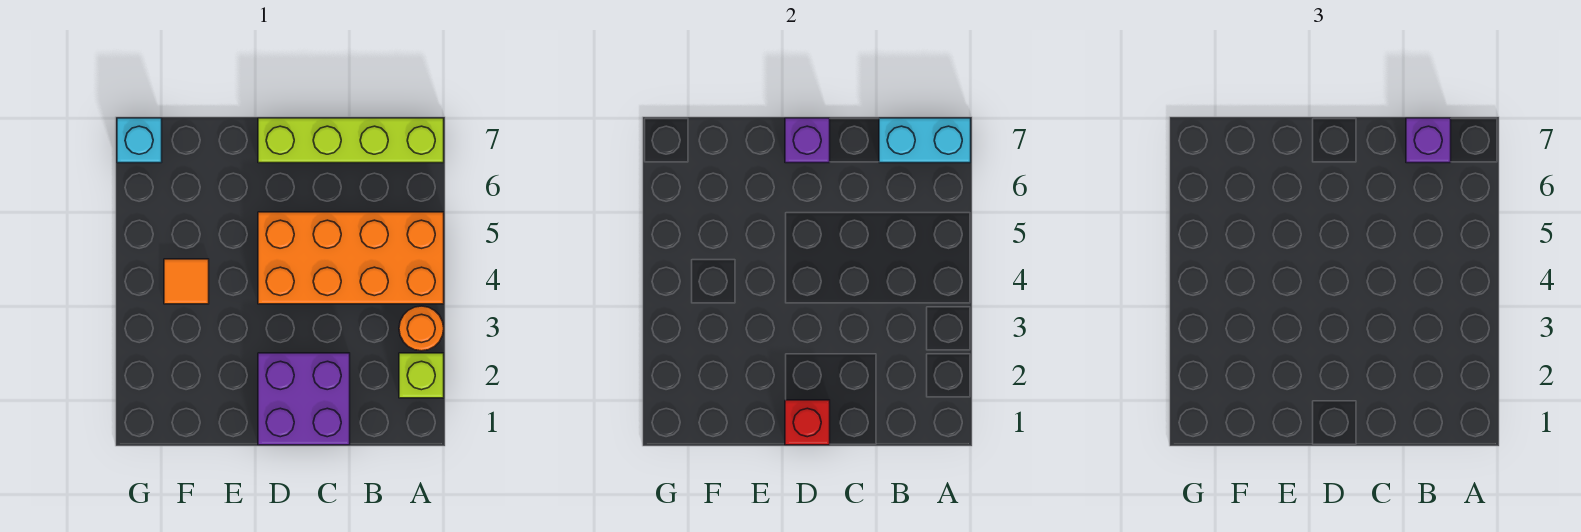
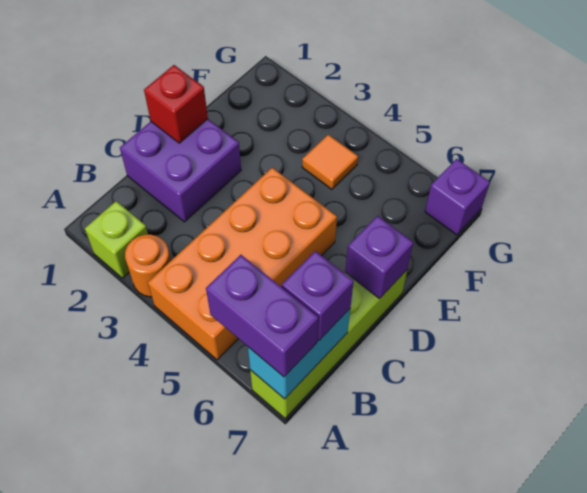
none -> purple brick A6:A7 level 3
cyan brick G7 level 1 -> purple brick G7 level 1

